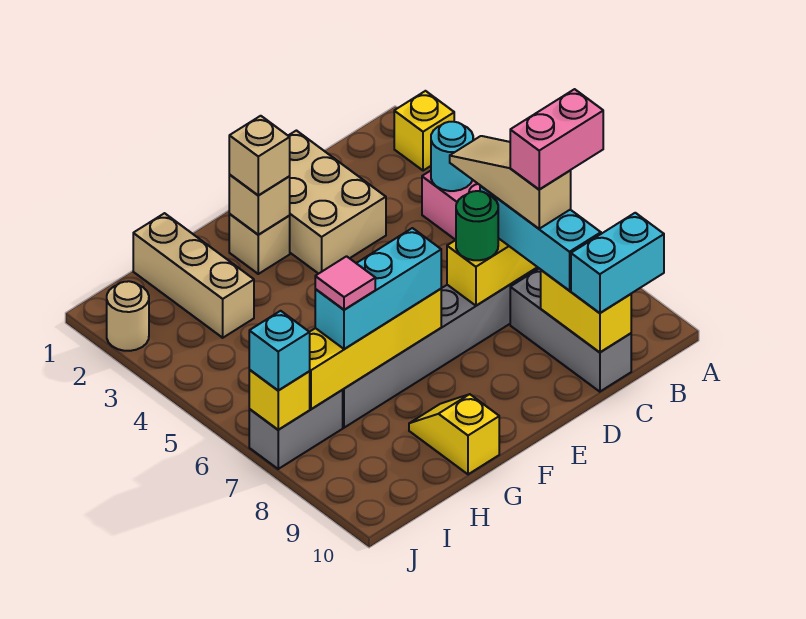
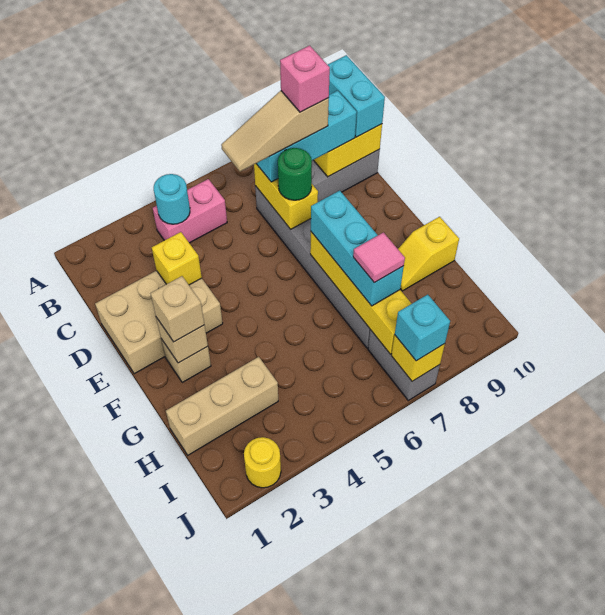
yellow brick A2 level 1 -> yellow brick D3 level 2
pink brick B8:C8 level 5 -> pink brick C8 level 5
tan round brick J2 level 1 -> yellow round brick J2 level 1

